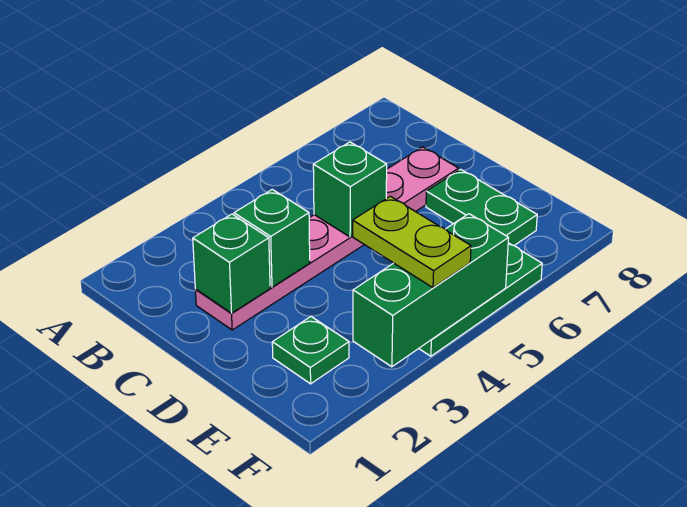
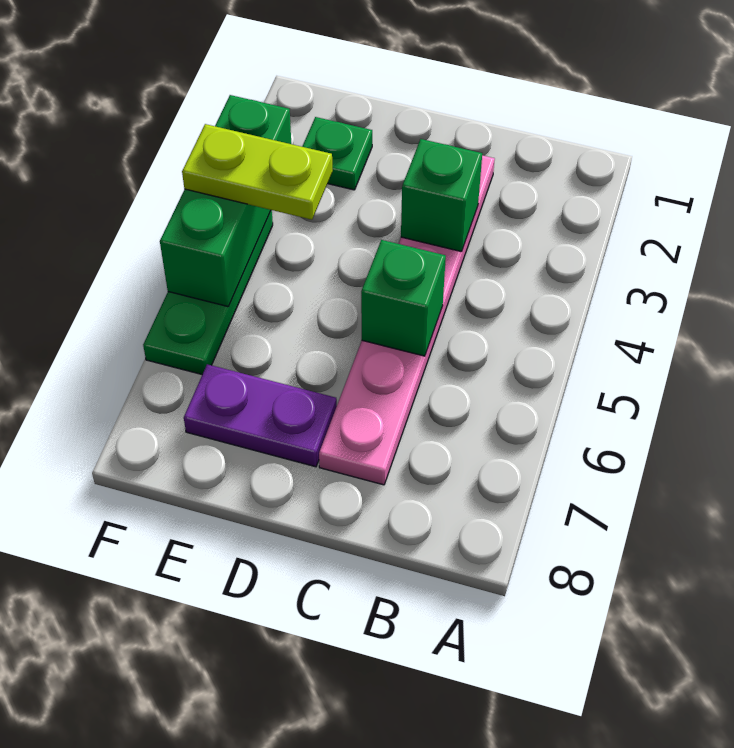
green brick C2 level 2 -> none
green plate D7:E7 level 1 -> purple plate D7:E7 level 1

